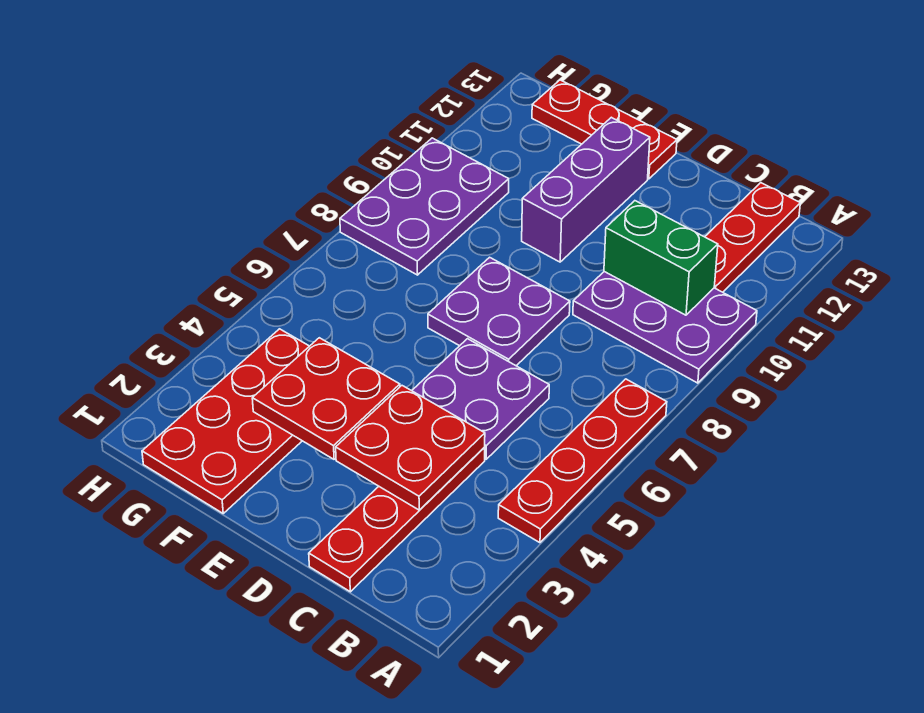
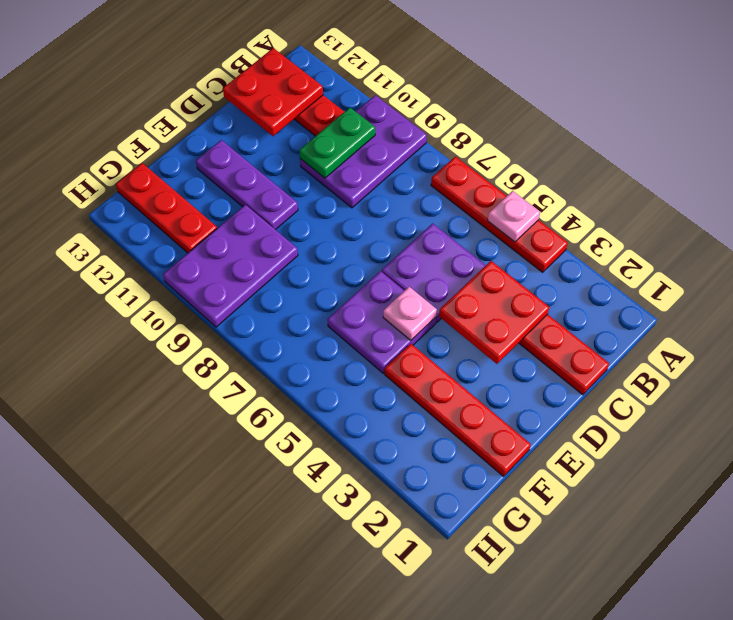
none -> pink plate A5 level 2
green brick B10:C10 level 2 -> green plate B10:C10 level 2
purple plate D7:E8 level 1 -> purple plate E5:F6 level 1
red plate E3:F4 level 2 -> red plate B12:C13 level 2
none -> pink plate E5 level 2
purple brick E10:E12 level 1 -> purple plate E10:E12 level 1
red plate E13:G13 level 1 -> red plate G11:G13 level 1
red plate F1:G4 level 1 -> red plate F1:F4 level 1
purple plate G8:H10 level 1 -> purple plate F9:H10 level 1

